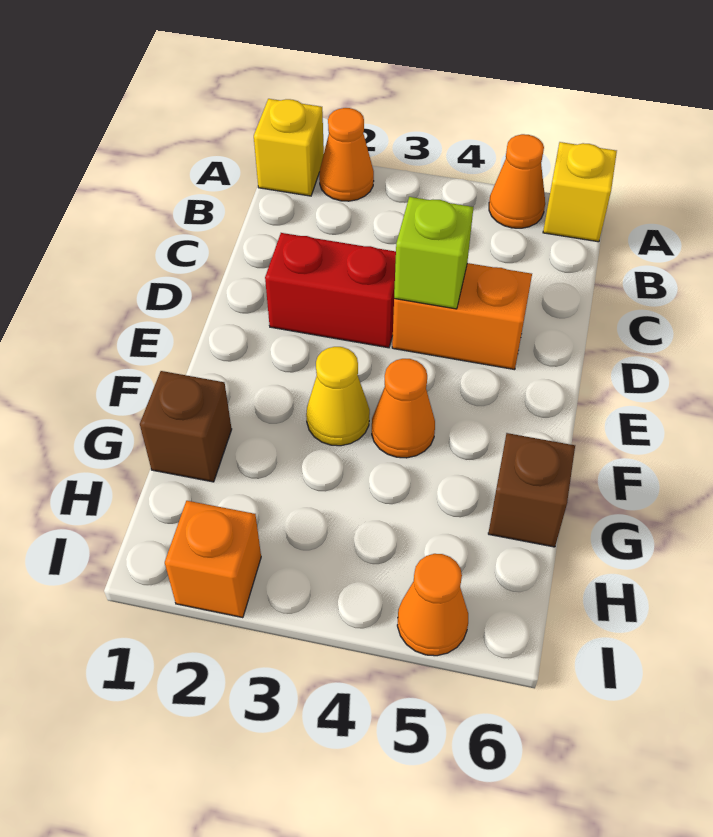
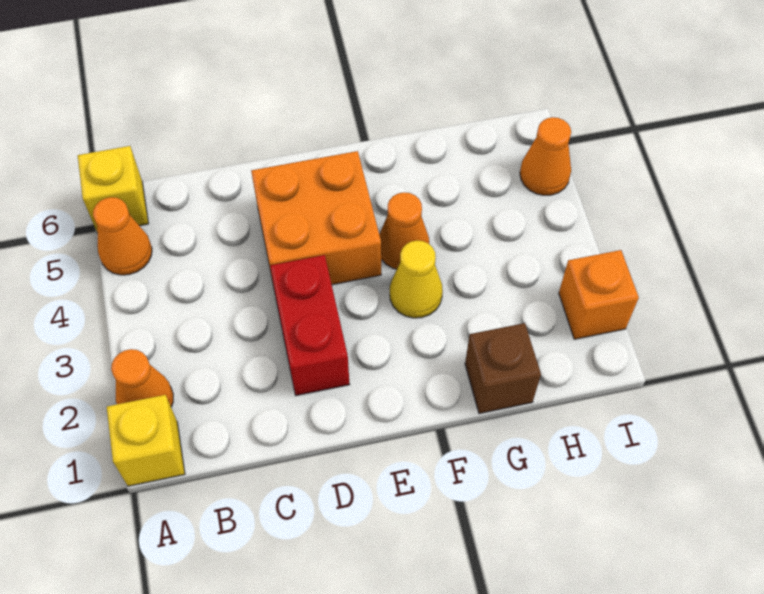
orange brick D4:D5 level 1 -> orange brick D4:E5 level 1
lime brick D4 level 2 -> none
brown brick G6 level 1 -> none

